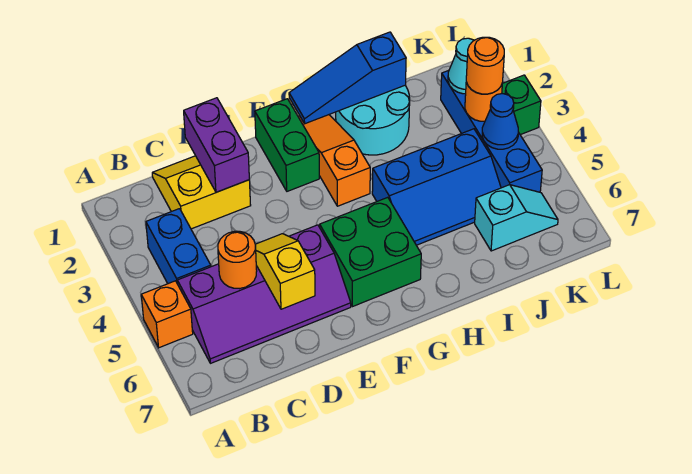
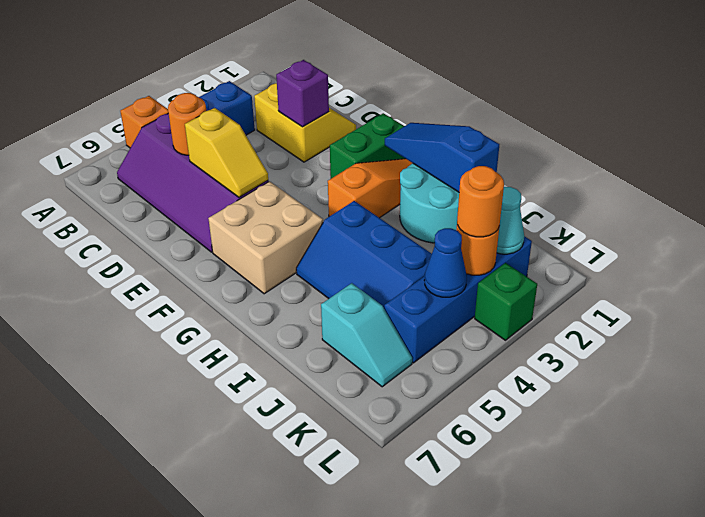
purple brick D1:D2 level 2 -> purple brick D2 level 2
yellow slope D5:D6 level 2 top 6 -> yellow slope D5:E5 level 2 top D
green brick F5:G6 level 1 -> tan brick F5:G6 level 1

